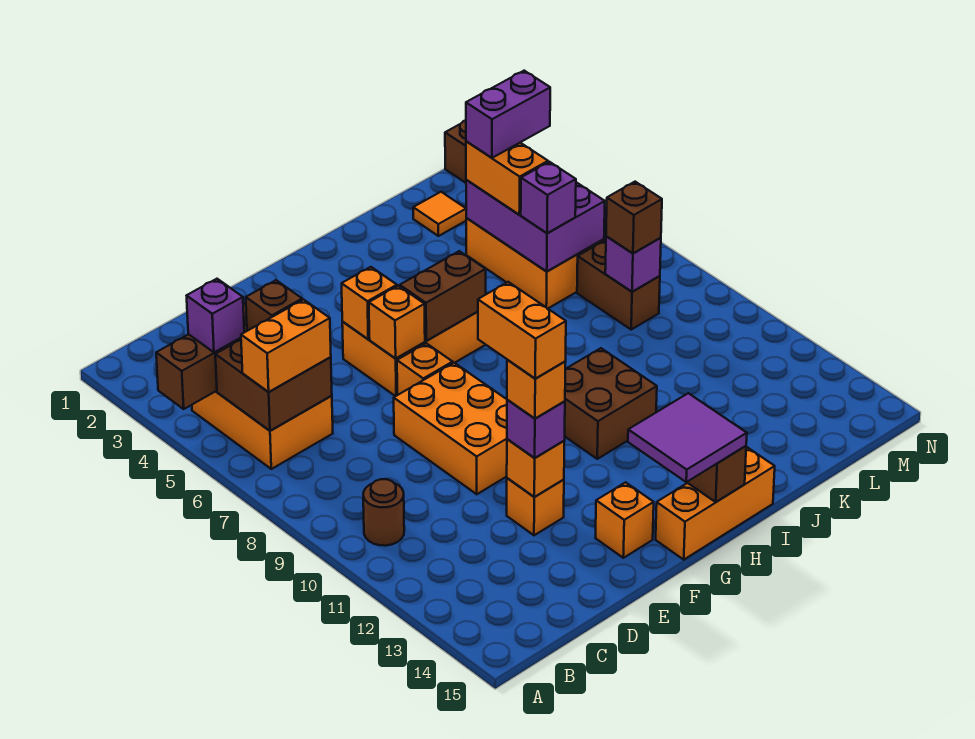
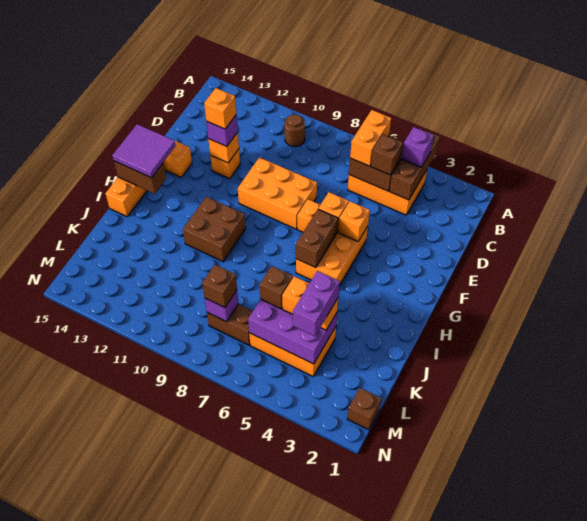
orange brick E11:E12 level 5 -> none
orange tile K2 level 1 -> none
purple brick K6 level 3 -> brown brick K6 level 3

